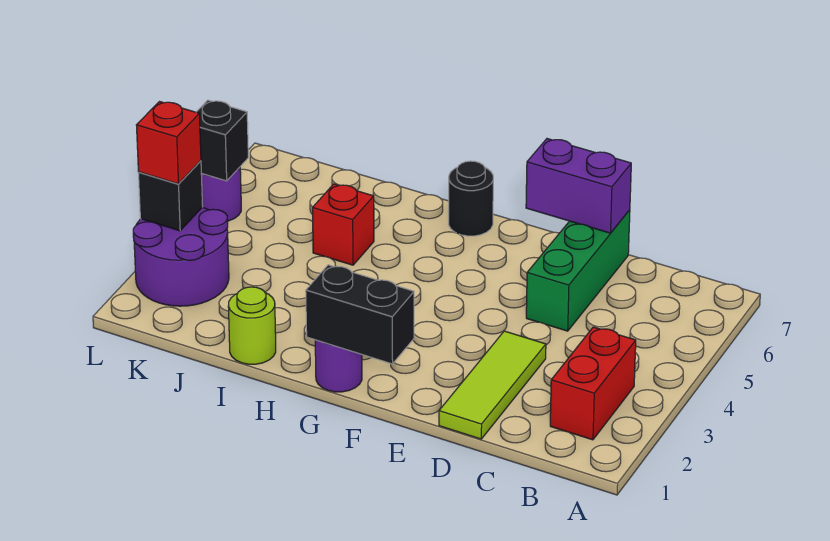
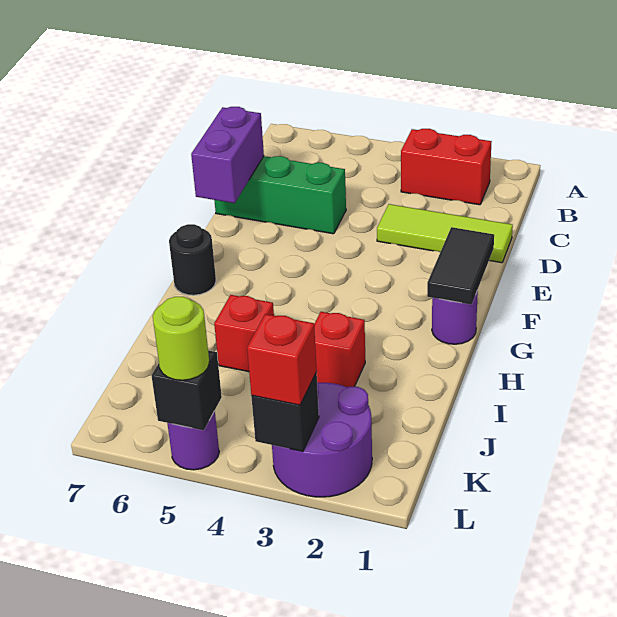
black brick F1:G1 level 2 -> black tile F1:G1 level 2
lime round brick I1 level 1 -> lime round brick L5 level 3
none -> red brick I3 level 1

